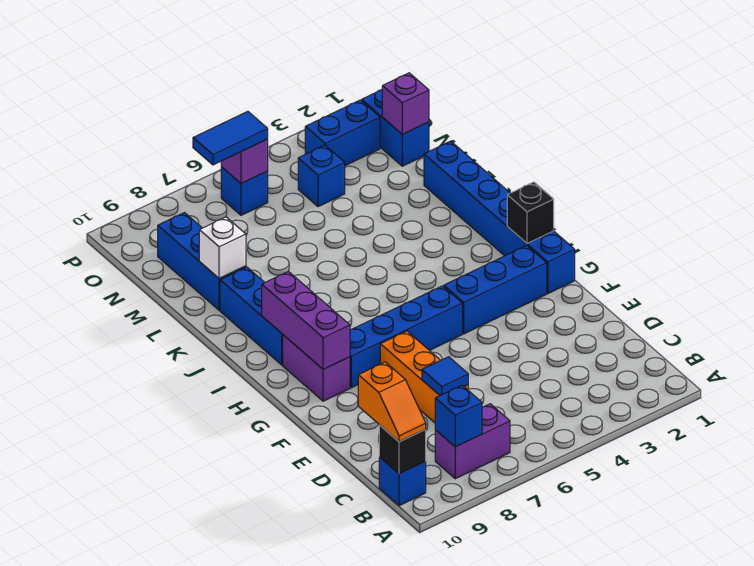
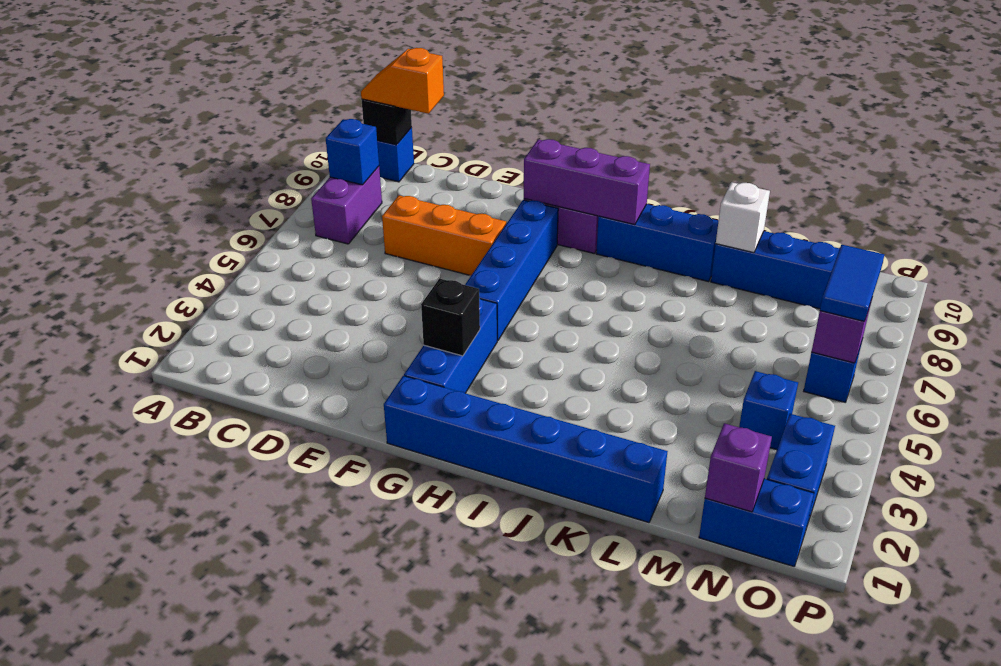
blue tile D7 level 2 -> none
black brick H1 level 2 -> black brick G3 level 2

